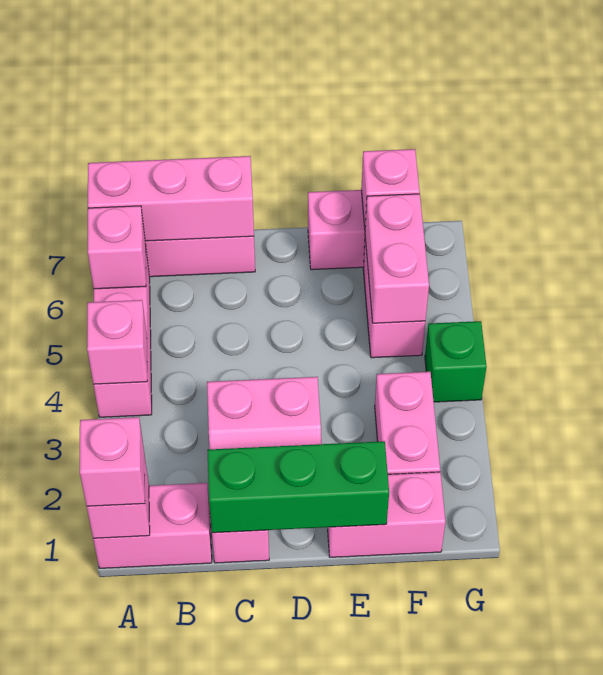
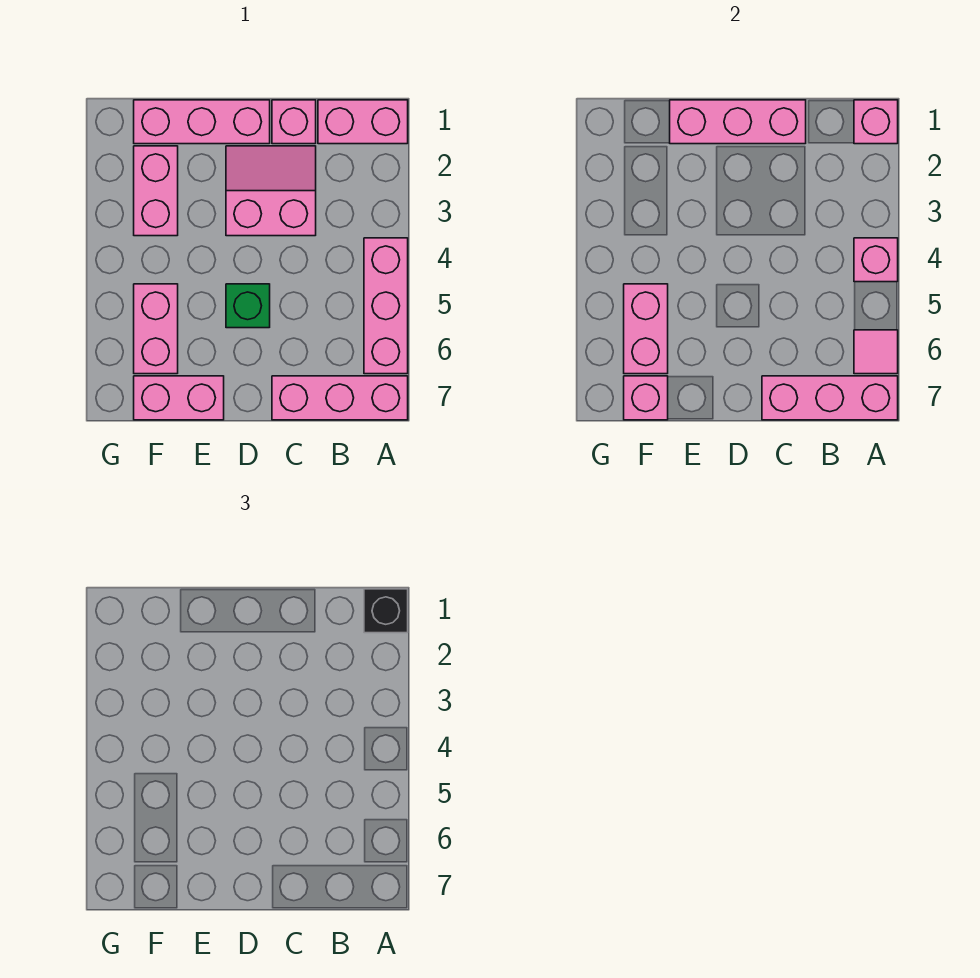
pink brick A1 level 3 -> black brick A1 level 3
pink brick A6 level 2 -> pink tile A6 level 2
green brick C1:E1 level 2 -> pink brick C1:E1 level 2
pink brick E1:F1 level 1 -> pink brick D1:F1 level 1
green brick G4 level 1 -> green brick D5 level 1

